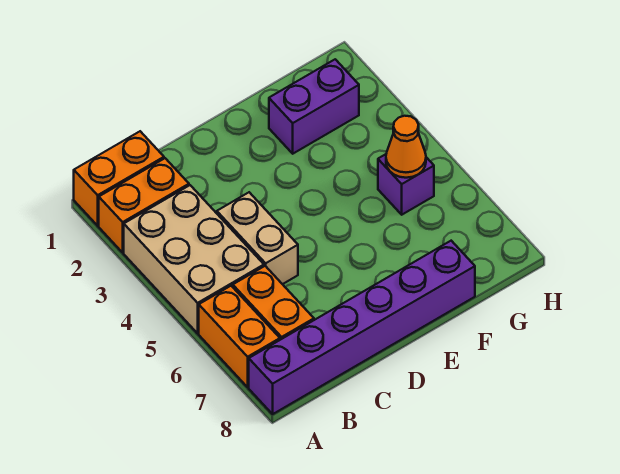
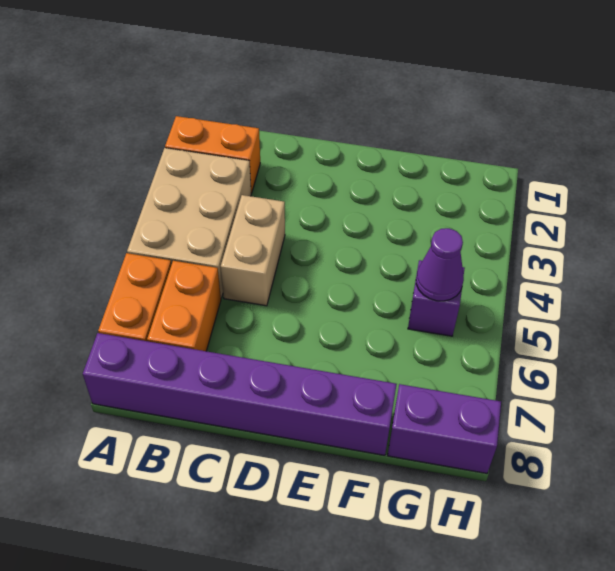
orange brick A1:B1 level 1 -> none
purple brick F2:G2 level 1 -> purple brick G8:H8 level 1
orange cone G5 level 2 -> purple cone G5 level 2

